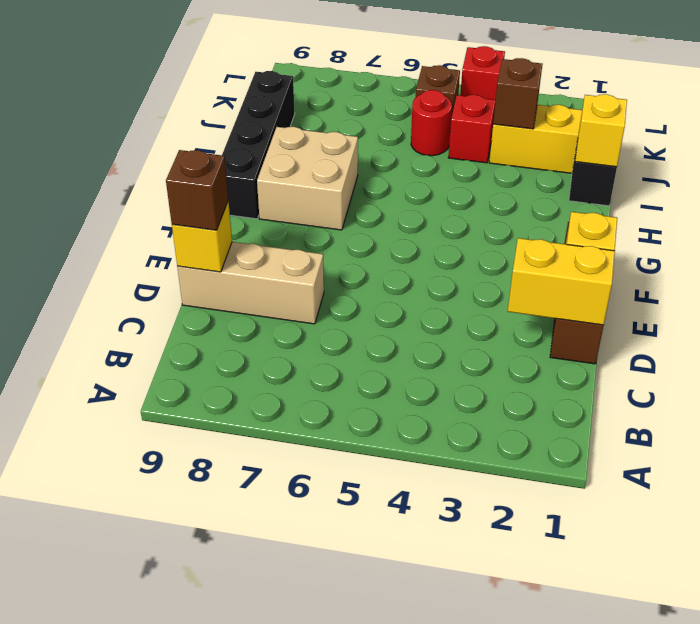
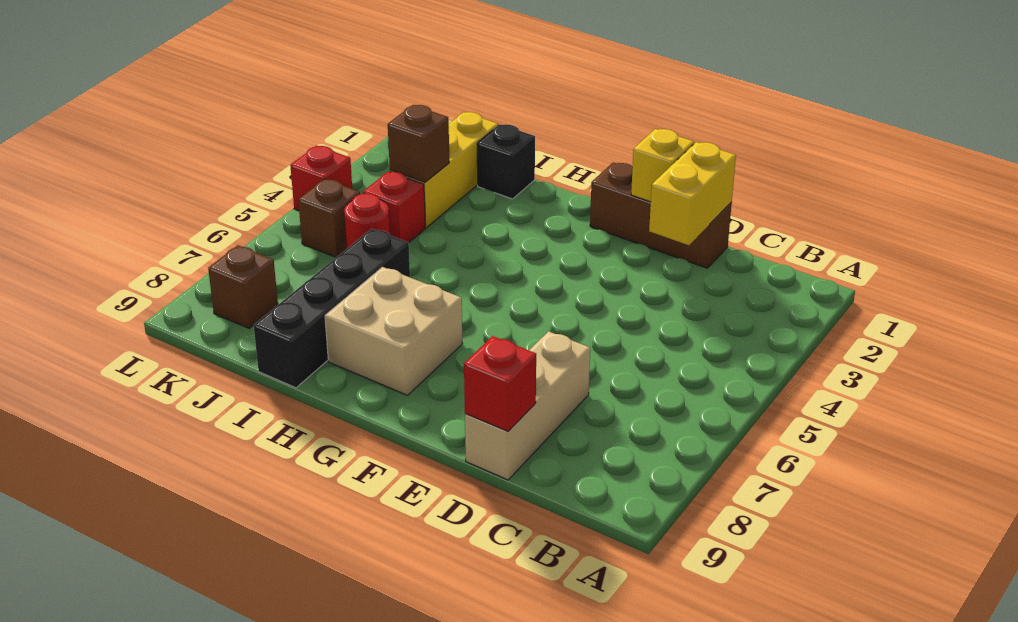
yellow brick D9 level 2 -> red brick D9 level 2
brown brick D9 level 3 -> brown brick K8 level 1
black brick G9:J9 level 1 -> black brick I6:I9 level 1
yellow brick I1 level 2 -> none

